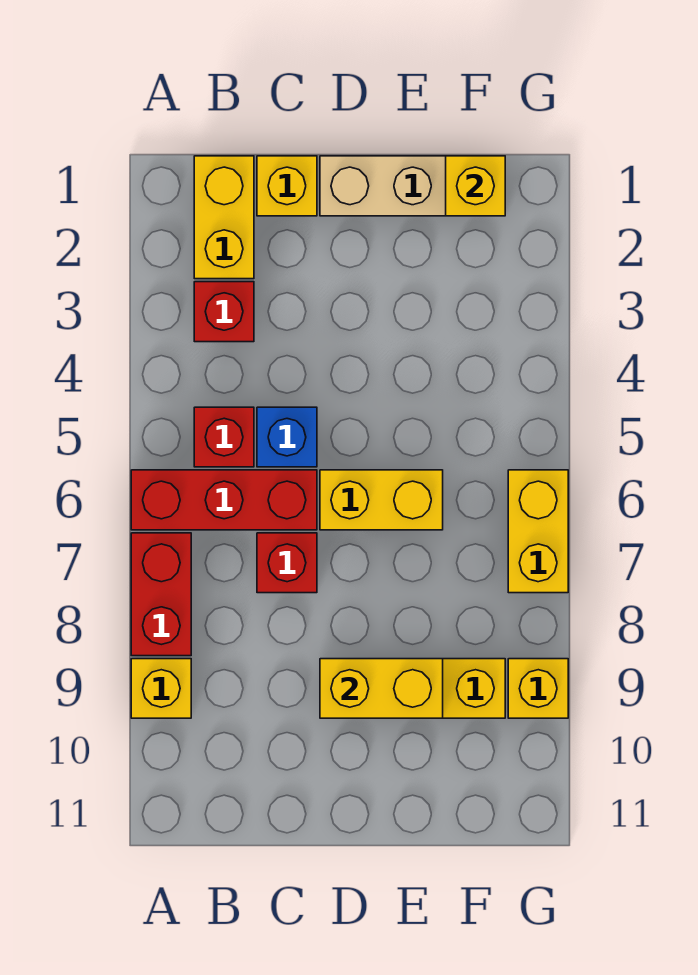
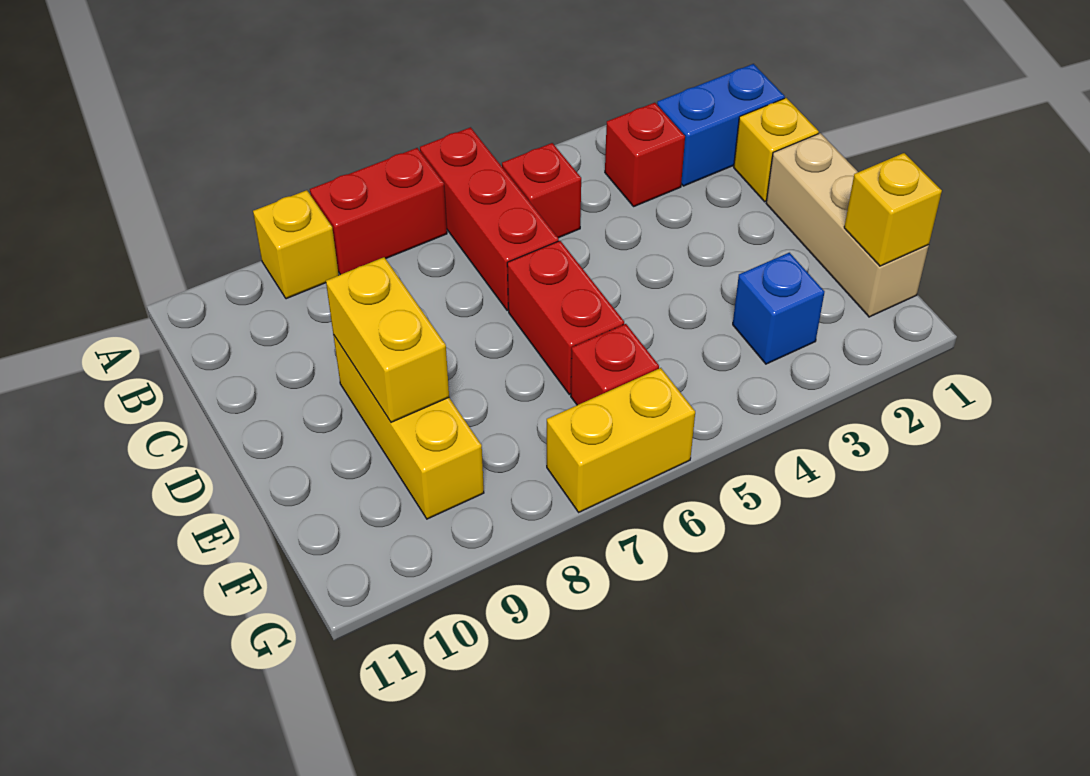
yellow brick B1:B2 level 1 -> blue brick B1:B2 level 1
blue brick C5 level 1 -> blue brick F3 level 1
red brick C7 level 1 -> red brick F6 level 1
yellow brick D6:E6 level 1 -> red brick D6:E6 level 1
yellow brick G9 level 1 -> none

